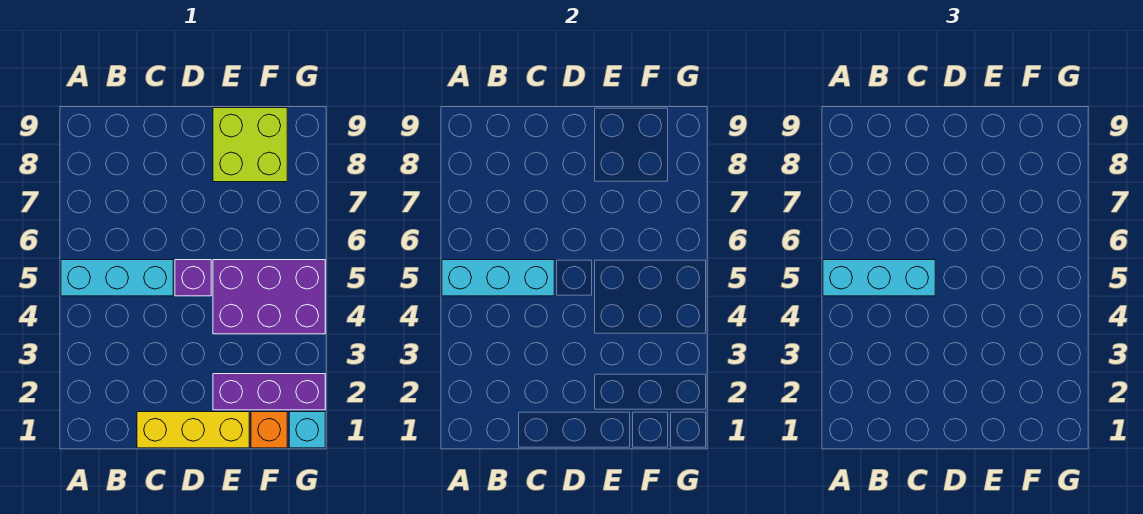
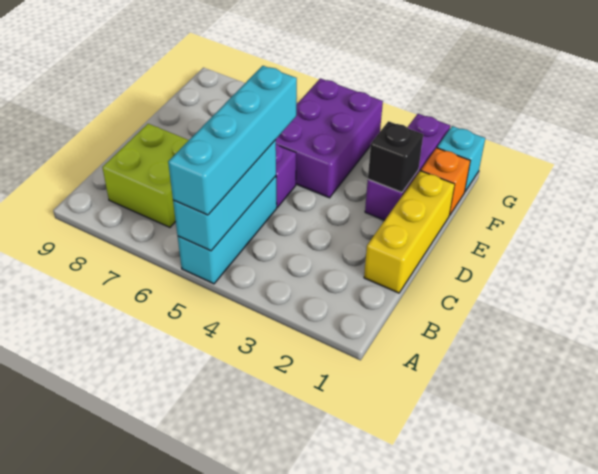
cyan brick A5:C5 level 3 -> cyan brick A5:D5 level 3
none -> black brick E2 level 2
lime brick E8:F9 level 1 -> lime brick B7:C8 level 1

